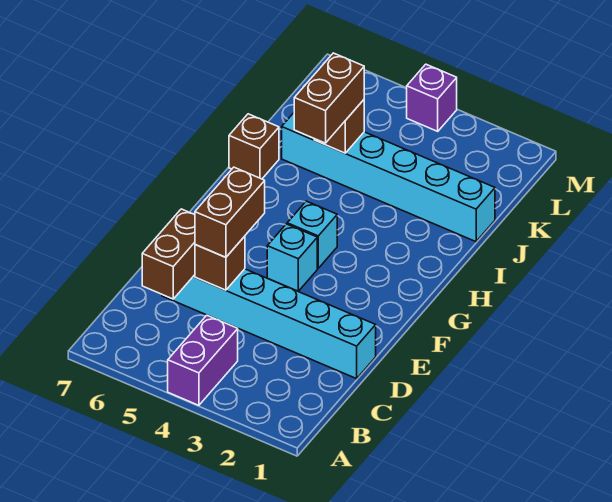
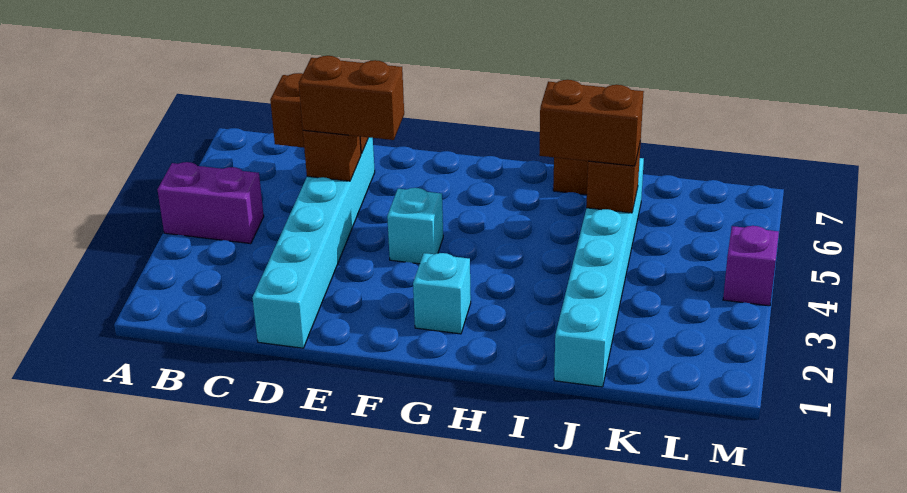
cyan brick G4 level 1 -> cyan brick G2 level 1

